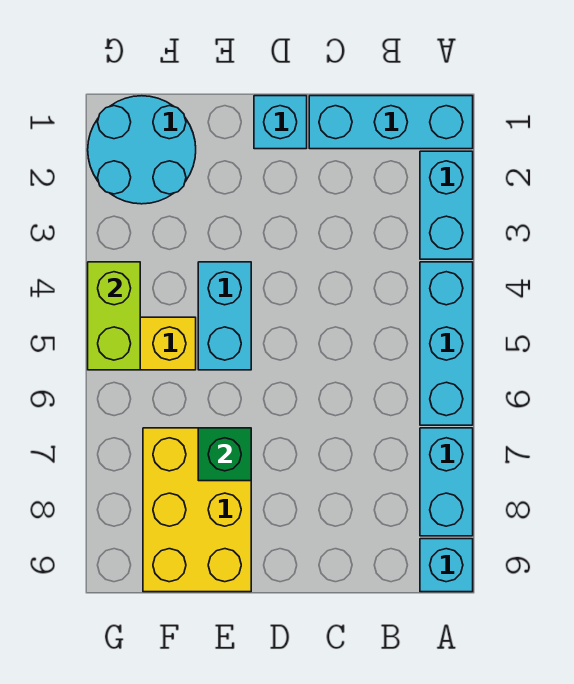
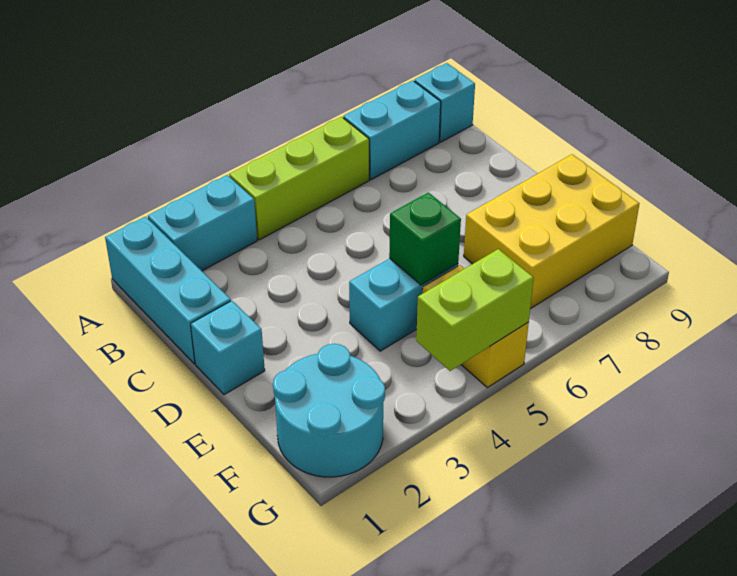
cyan brick A4:A6 level 1 -> lime brick A4:A6 level 1
green brick E7 level 2 -> green brick E5 level 2

